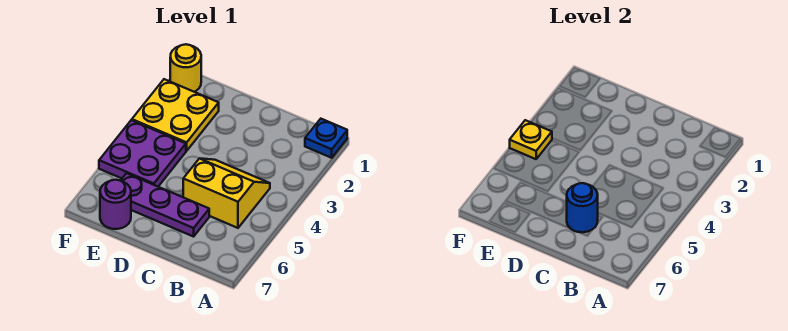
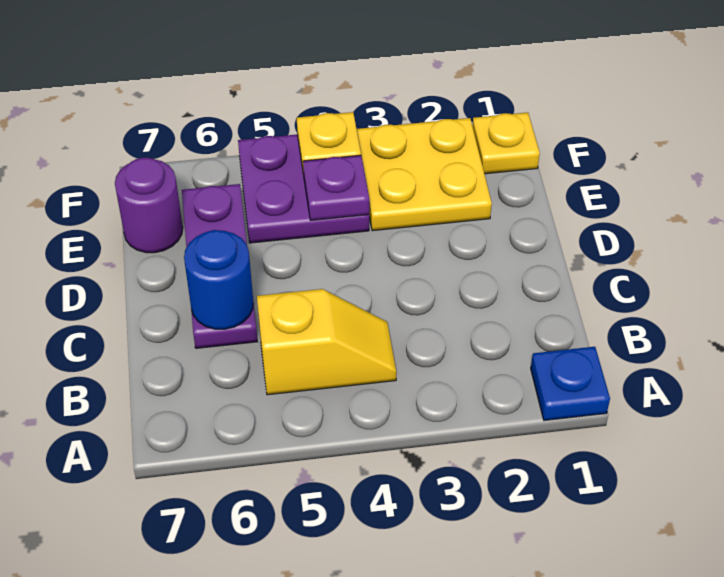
yellow slope B4:C5 level 1 top 5 -> yellow slope B4:B5 level 1 top 5
none -> purple plate E4 level 2
yellow round brick F1 level 1 -> yellow plate F1 level 1

